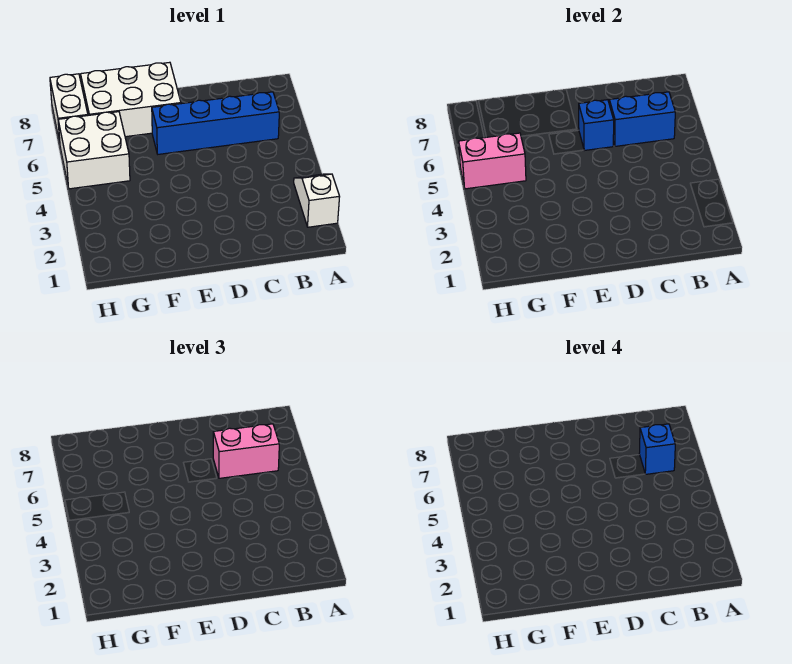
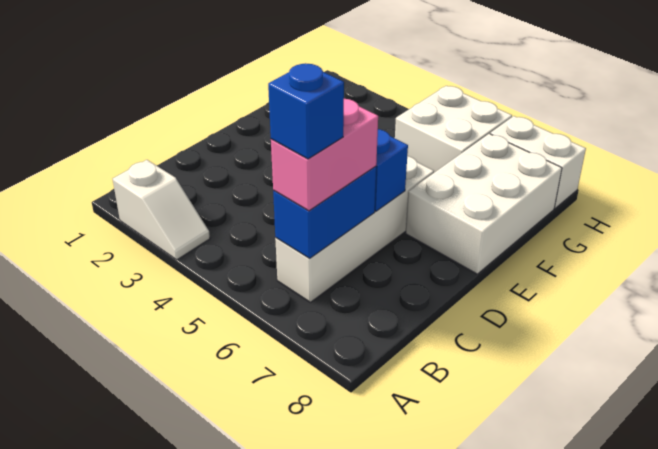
blue brick B6:E6 level 1 -> white brick B6:E6 level 1
pink brick G5:H5 level 2 -> none

